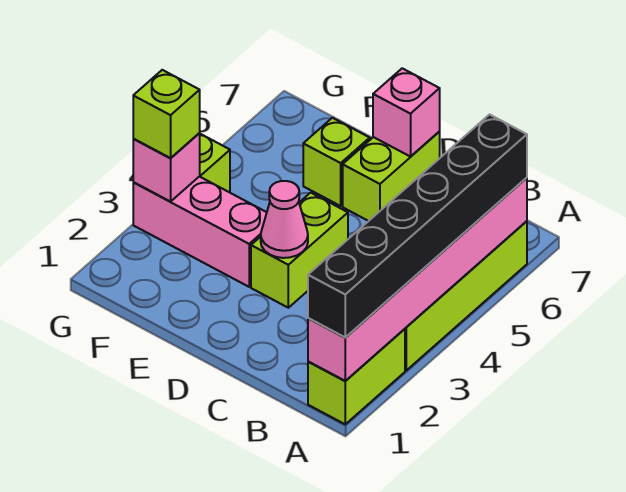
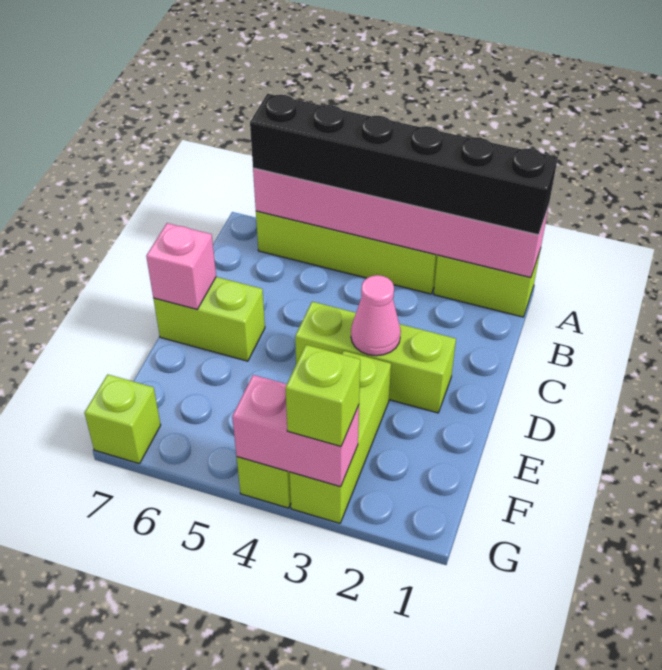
lime brick D3:D4 level 1 -> lime brick D2:D4 level 1
pink brick E3:G3 level 1 -> lime brick E3:G3 level 1
lime brick E6 level 1 -> lime brick G7 level 1
pink brick G3 level 2 -> pink brick G3:G4 level 2

